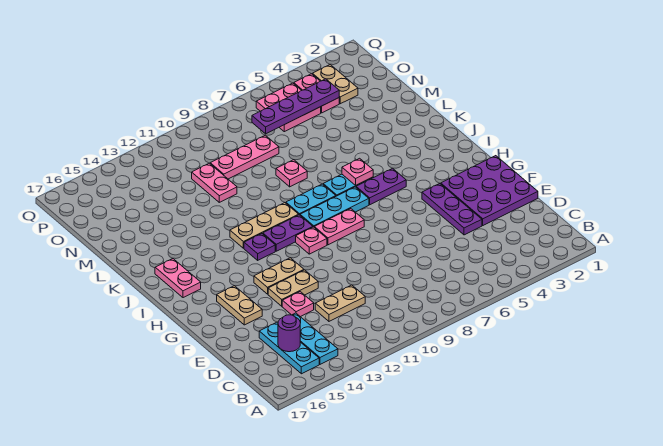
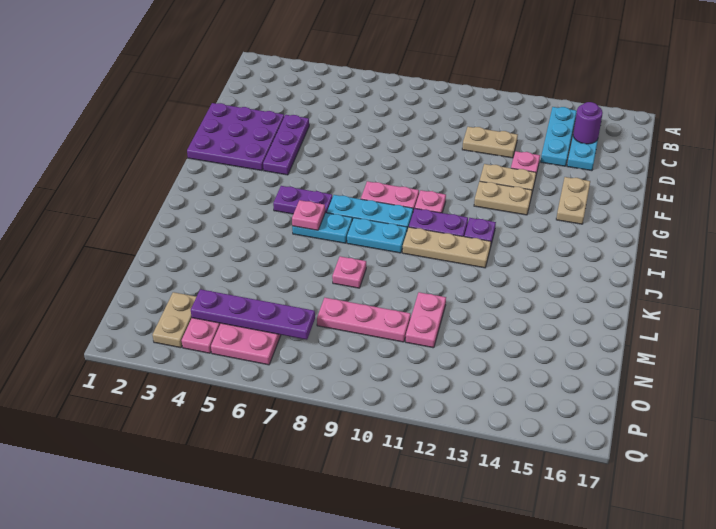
pink plate I16:J16 level 1 -> none

